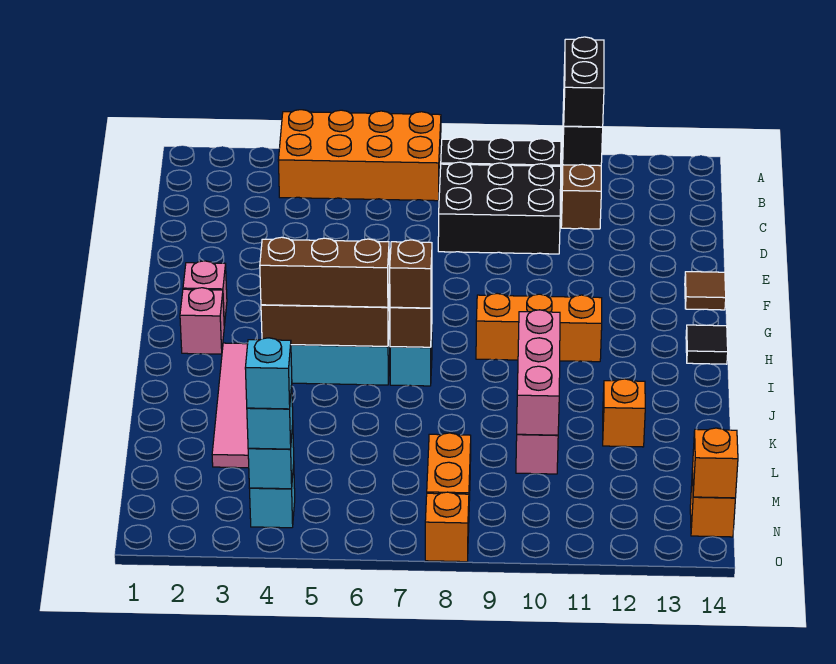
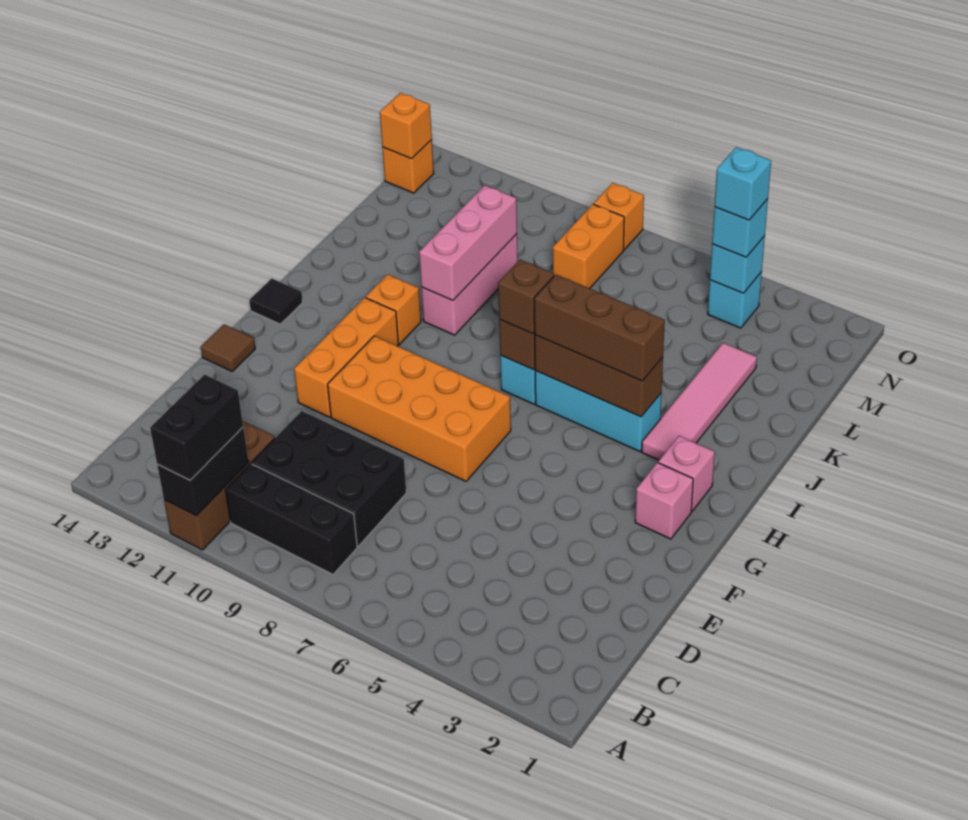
orange brick A4:B7 level 1 -> orange brick F7:G10 level 1
orange brick H9:H11 level 1 -> orange brick F11:H11 level 1
orange brick K12 level 1 -> orange brick I11 level 1

